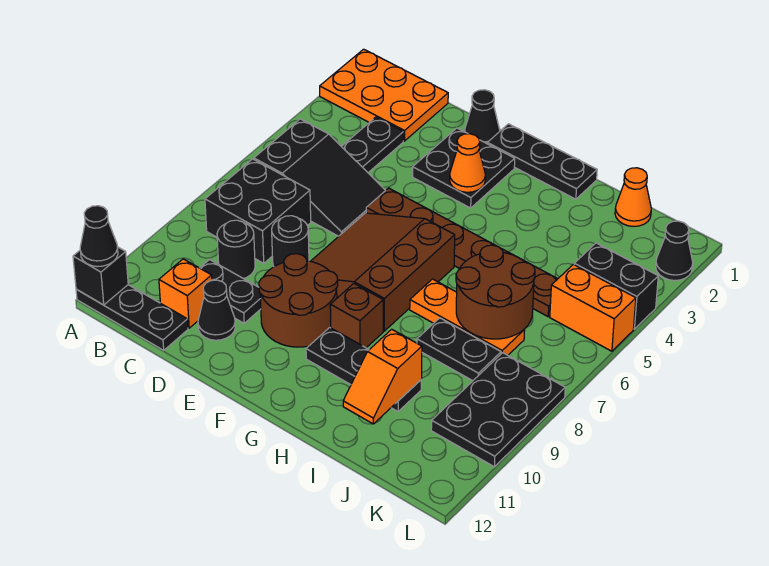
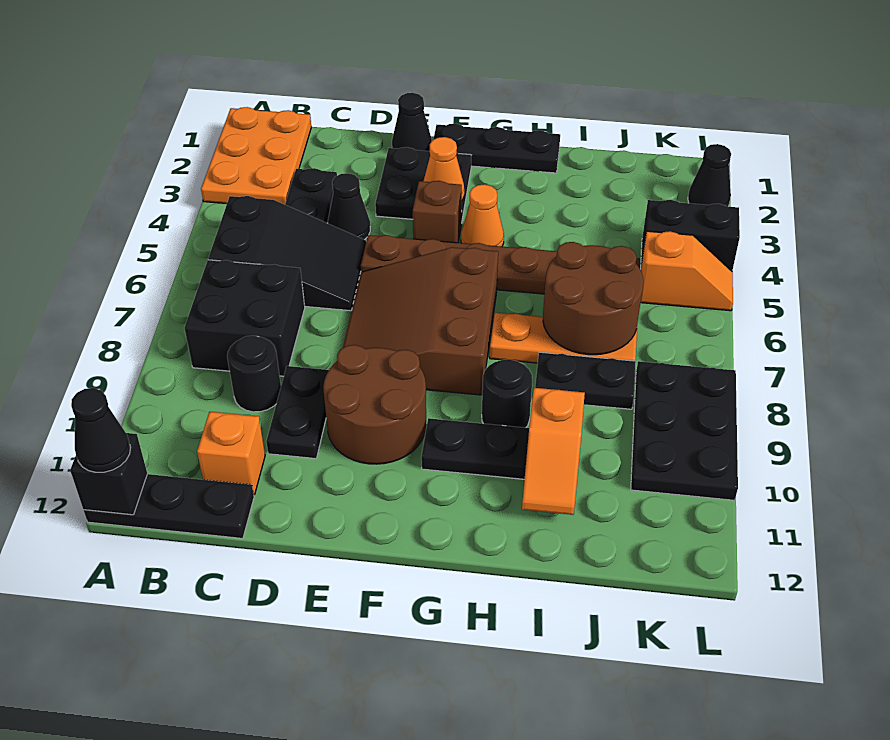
orange plate A1:C2 level 1 -> orange plate A1:B3 level 1
black plate C10:D10 level 1 -> black plate D9:D10 level 1
black round brick D8 level 1 -> black round brick H9 level 1
black cone D11 level 1 -> black cone D4 level 1
brown brick G9 level 1 -> brown brick F4 level 1
orange cone J1 level 1 -> orange cone G4 level 1
orange brick K5:L5 level 1 -> orange slope K5:L5 level 1 top K

